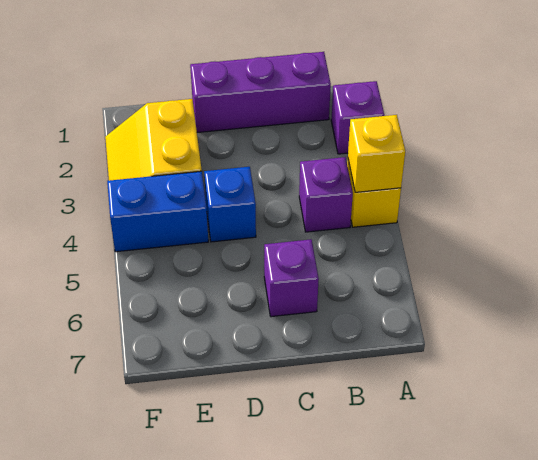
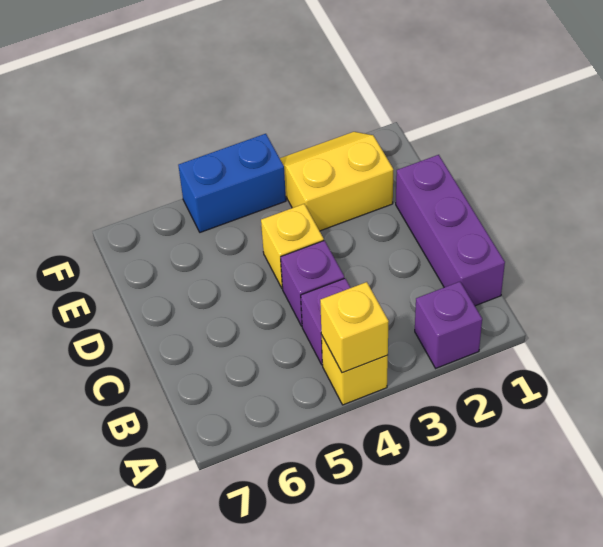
purple brick C6 level 1 -> purple brick C4 level 1
blue brick D4 level 1 -> yellow brick D4 level 1
blue brick E4:F4 level 1 -> blue brick F4:F5 level 1

